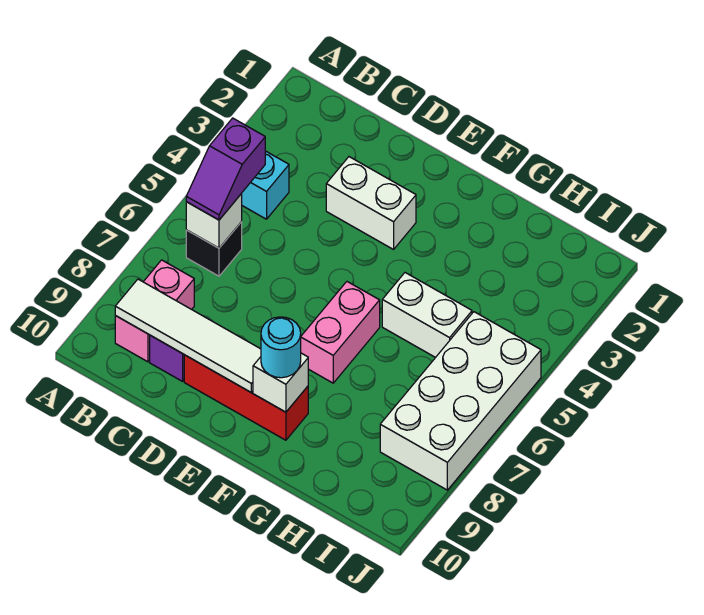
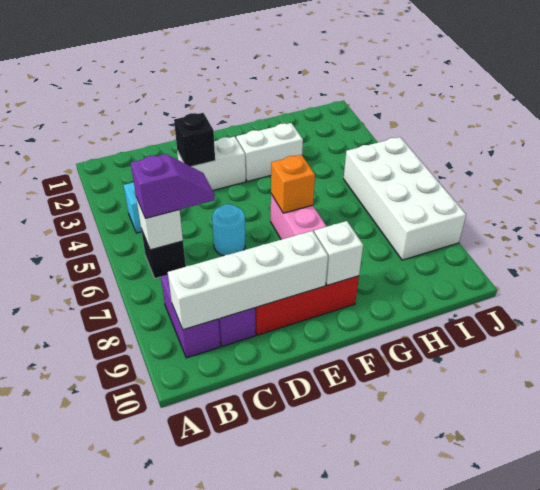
purple slope B5:B6 level 3 top 5 -> purple slope B6:C6 level 3 top B
pink brick B8:B9 level 1 -> purple brick B8:B9 level 1
white tile B9:E9 level 2 -> white brick B9:E9 level 2
none -> black brick D3 level 2
none -> orange brick F6 level 2
cyan round brick F9 level 3 -> cyan round brick D6 level 1
white brick G5:H5 level 1 -> white brick F3:G3 level 1

